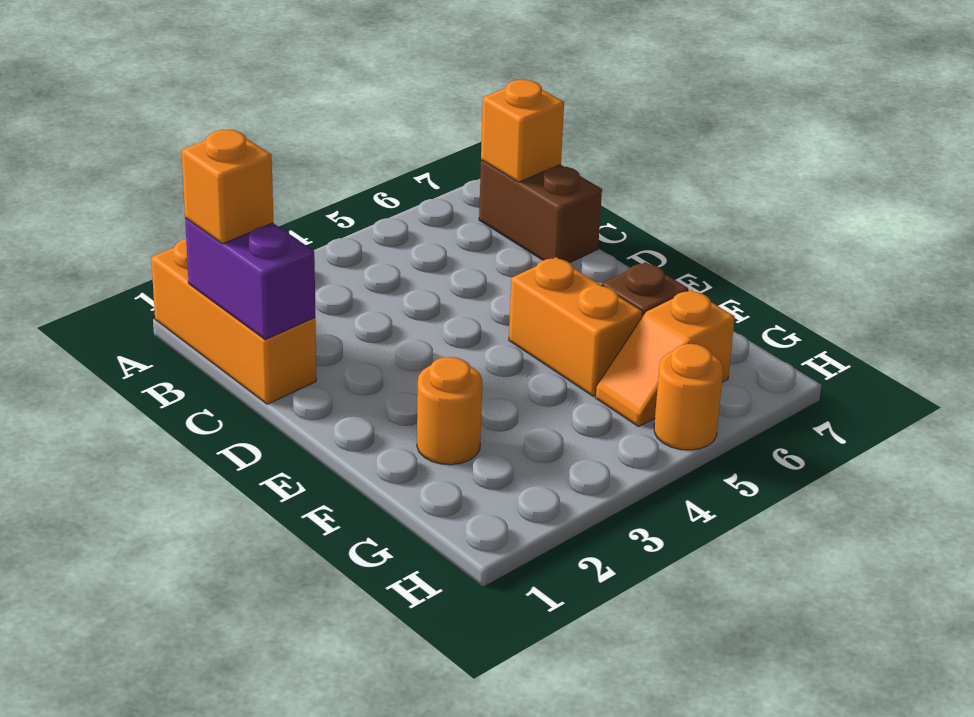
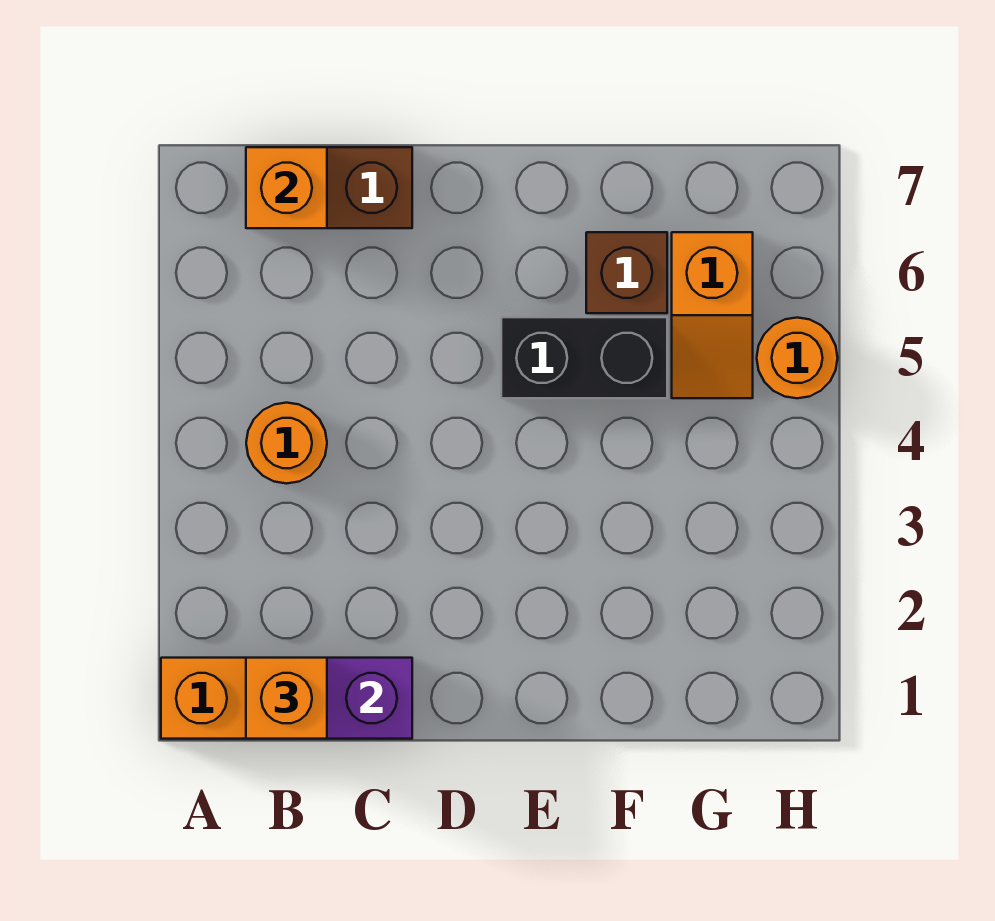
orange brick E5:F5 level 1 -> black brick E5:F5 level 1
orange round brick F2 level 1 -> orange round brick B4 level 1

